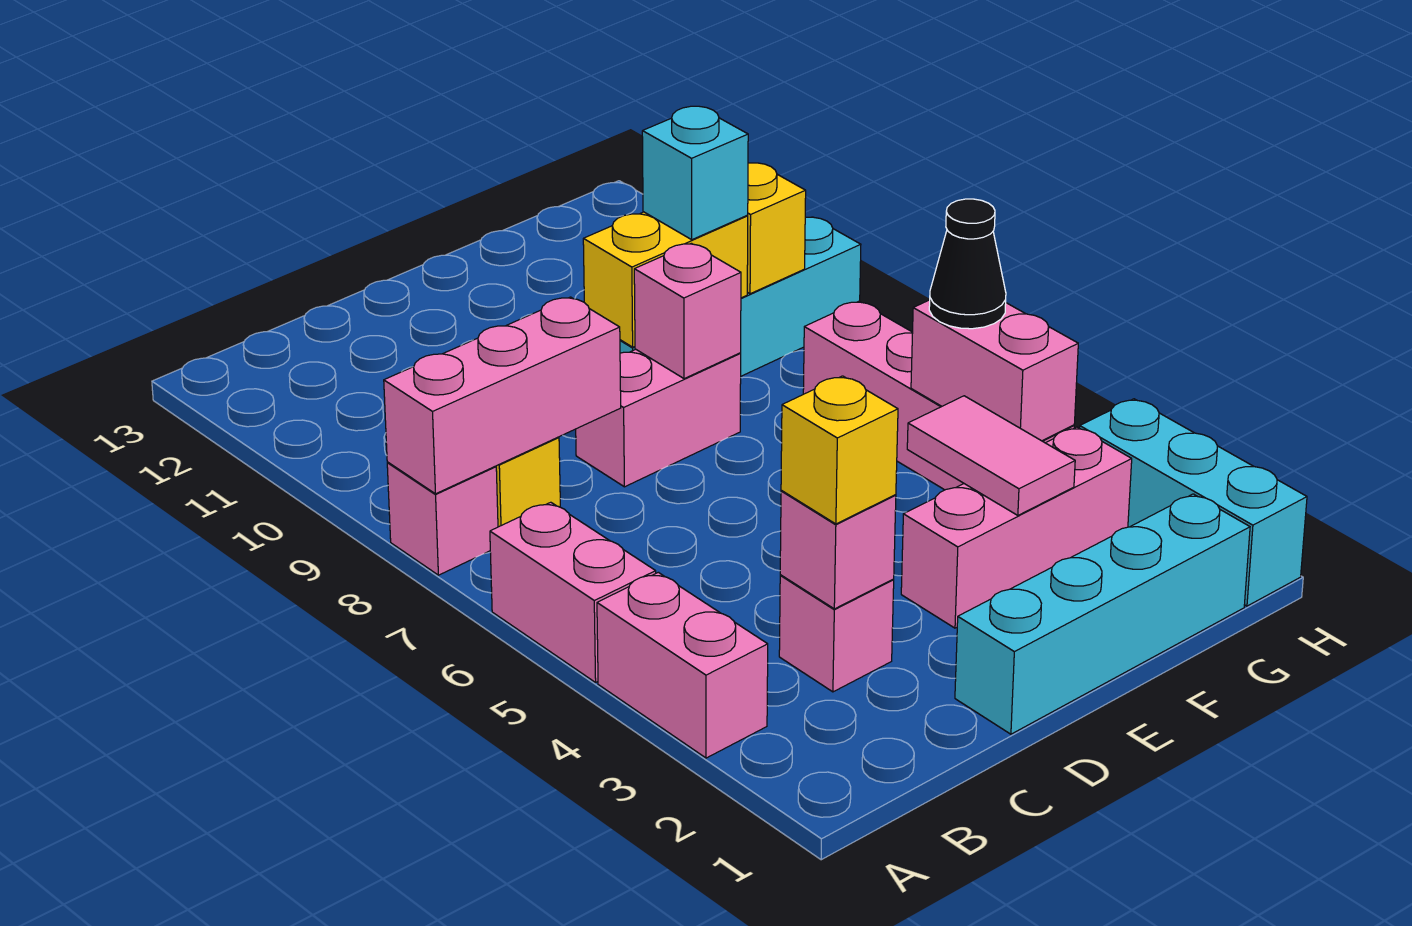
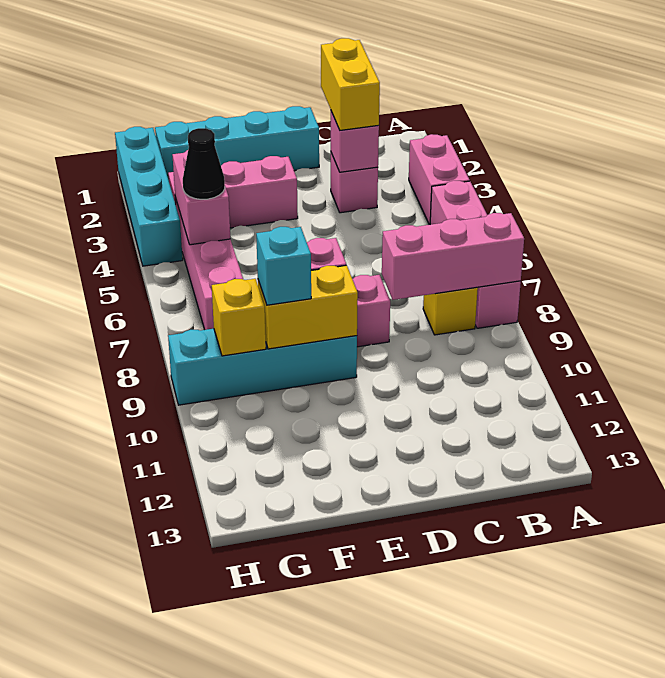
yellow brick C3 level 3 -> yellow brick C2:C3 level 3
pink tile F3:F4 level 2 -> none
cyan brick H1:H3 level 1 -> cyan brick H1:H4 level 1

